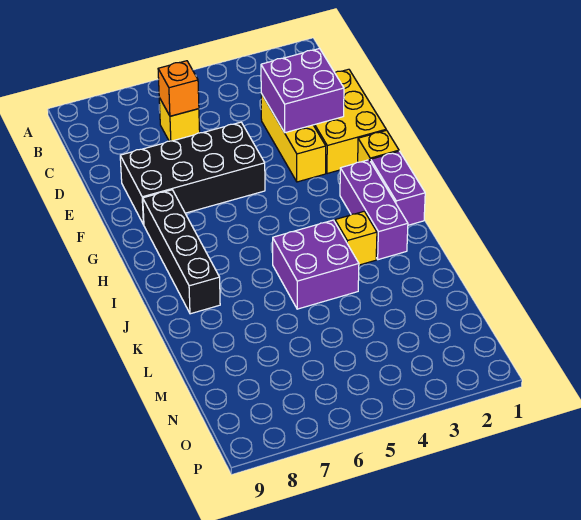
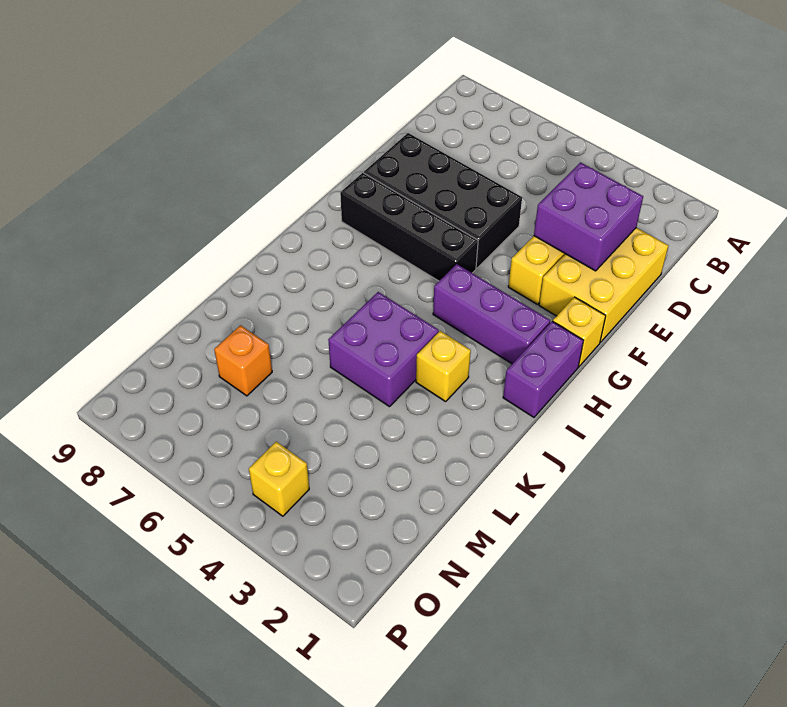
yellow brick C6 level 1 -> yellow brick O4 level 1
orange brick C6 level 2 -> orange brick M7 level 1
black brick G8:J8 level 1 -> black brick G5:G8 level 1
purple brick H2:J2 level 1 -> purple brick H2:H4 level 1

